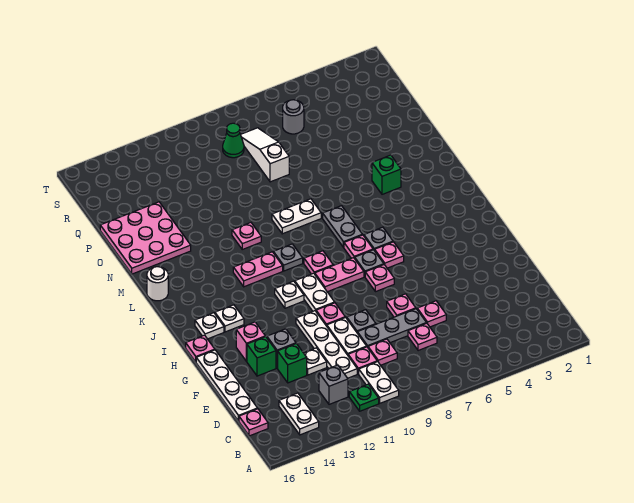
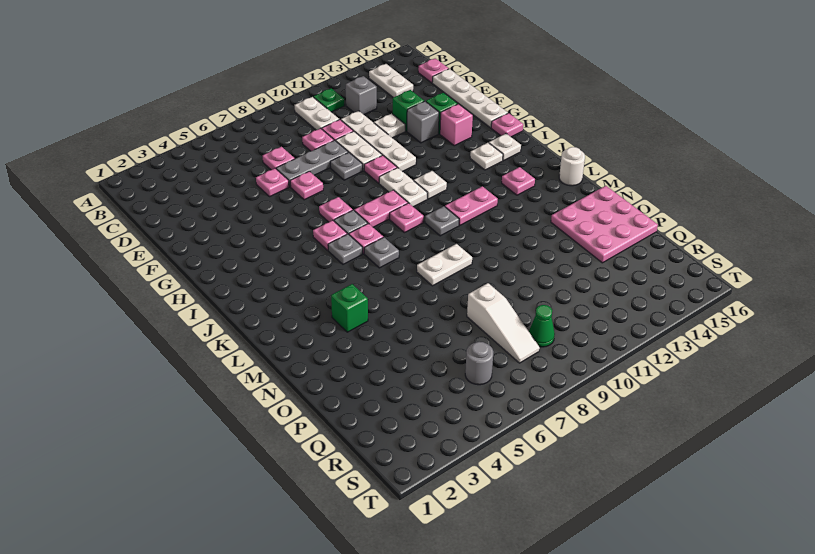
grey plate K7:L7 level 1 -> grey plate K7 level 1
pink plate M11 level 1 -> pink plate K14 level 1

